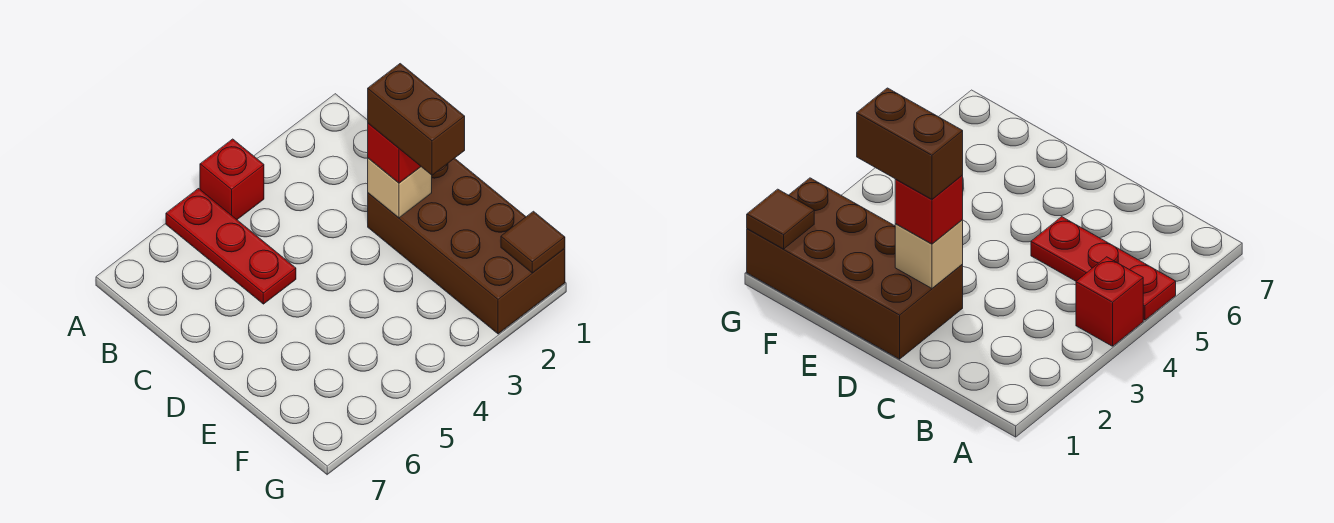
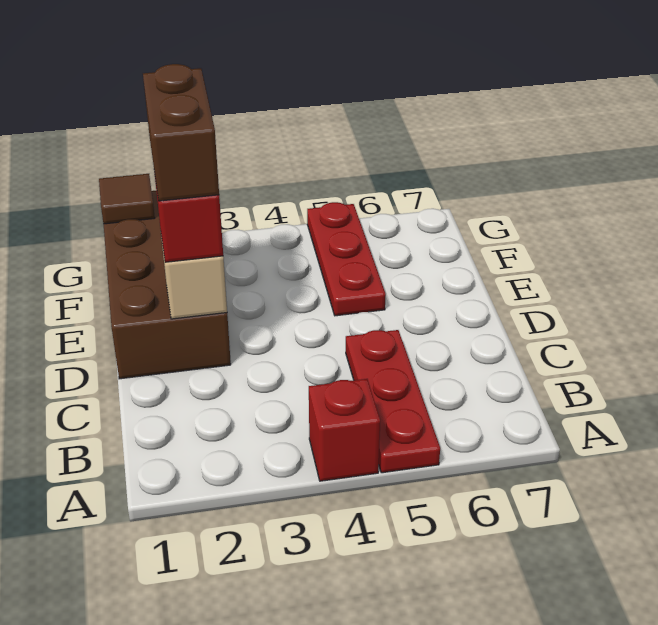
none -> red plate E5:G5 level 1

